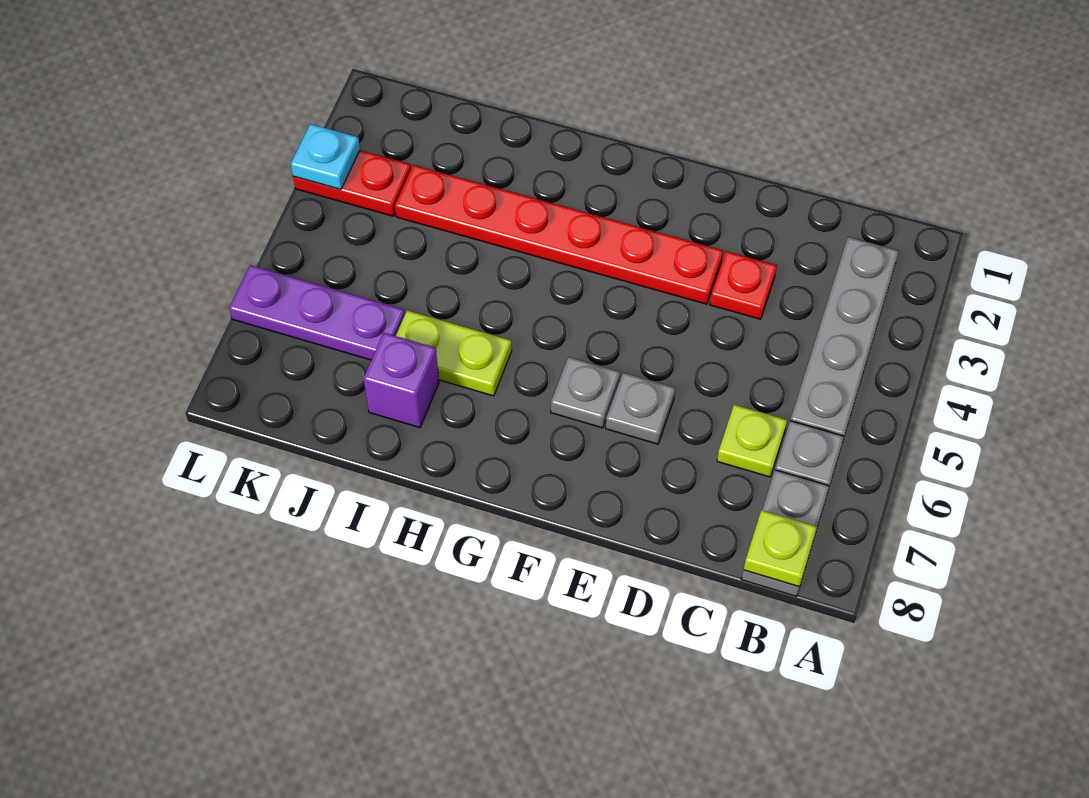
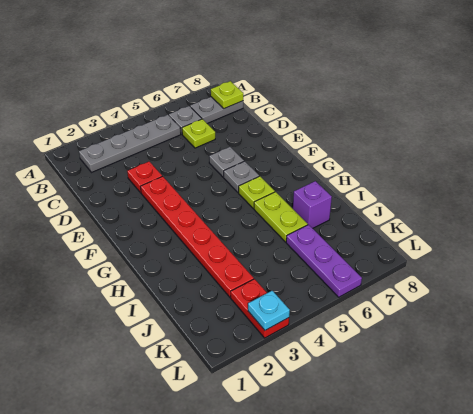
none -> lime plate G6 level 1

